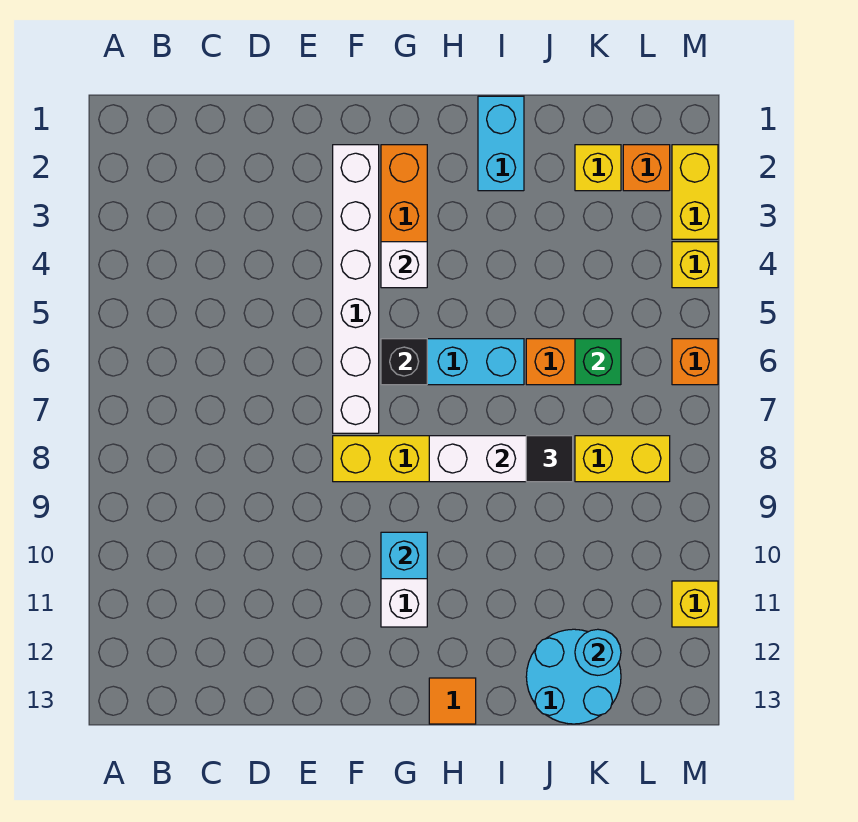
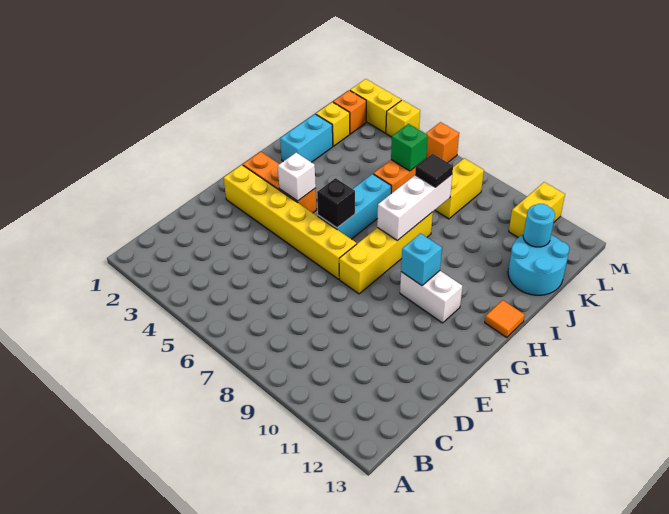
white brick F2:F7 level 1 -> yellow brick F2:F7 level 1
cyan brick I1:I2 level 1 -> cyan brick I2:J2 level 1
yellow brick M11 level 1 -> yellow brick L11:M11 level 1

